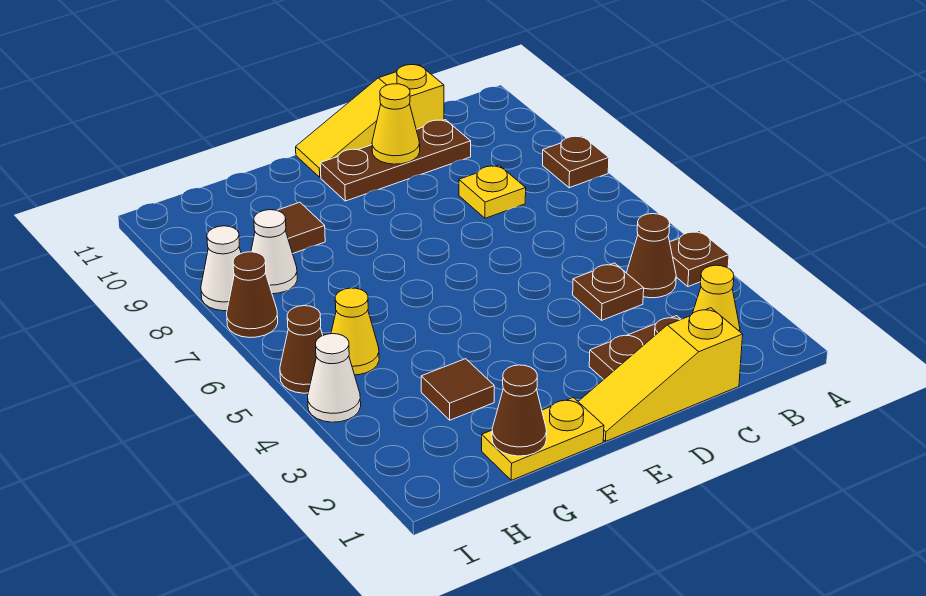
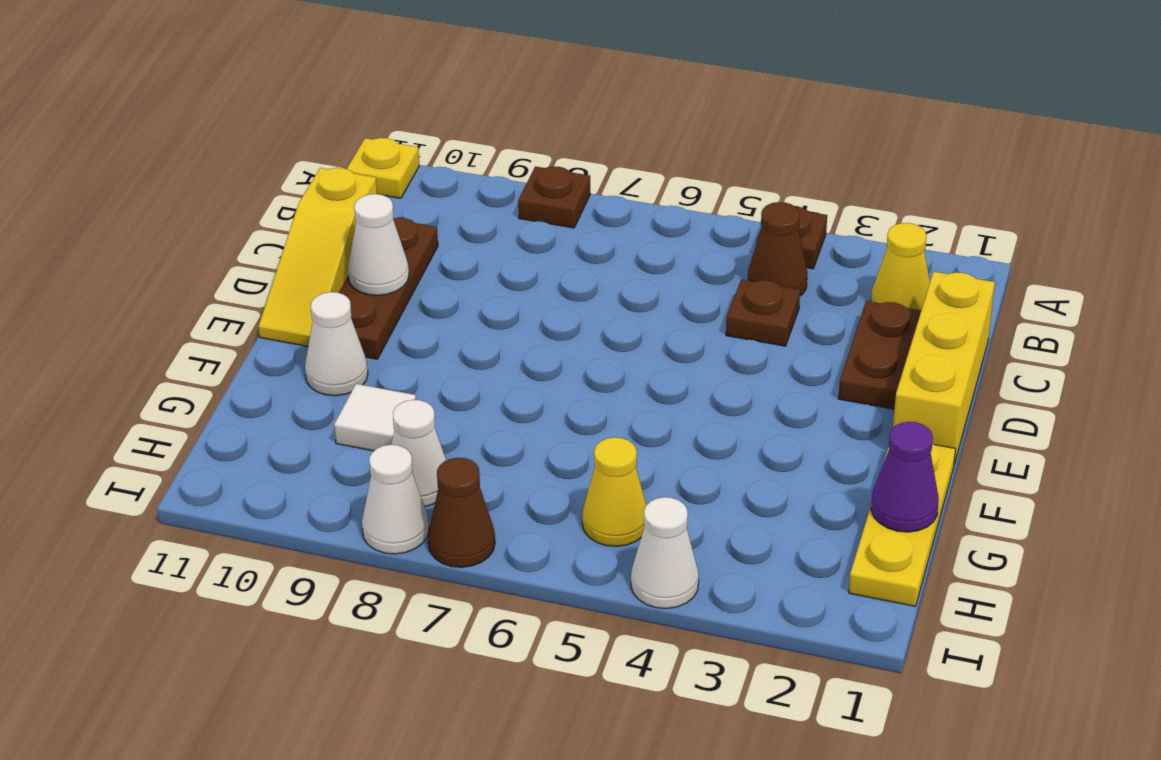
yellow slope C1:E1 level 1 top C -> yellow brick C1:E1 level 1
yellow plate C8 level 1 -> yellow plate A11 level 1
yellow cone D10 level 2 -> white cone D10 level 2
yellow plate F1:G1 level 1 -> yellow plate F1:H1 level 1
none -> white cone F10 level 1
brown cone G1 level 2 -> purple cone G1 level 2
brown tile G3 level 1 -> none
brown tile G9 level 1 -> white tile G9 level 1
brown cone I5 level 1 -> none

